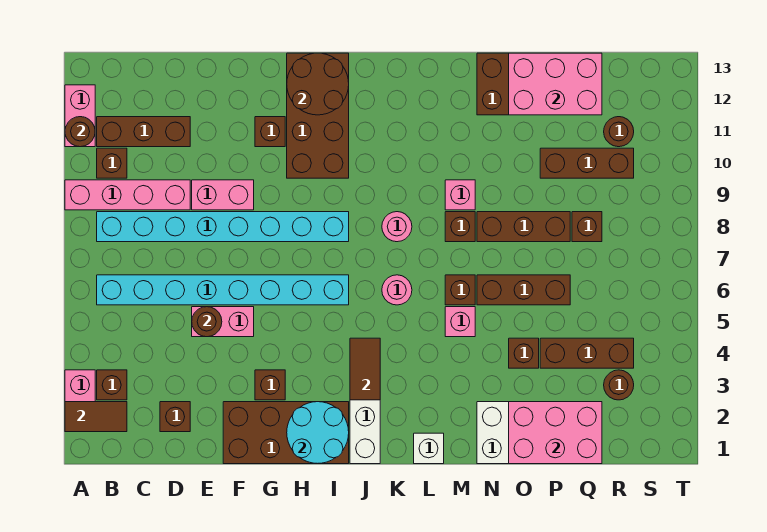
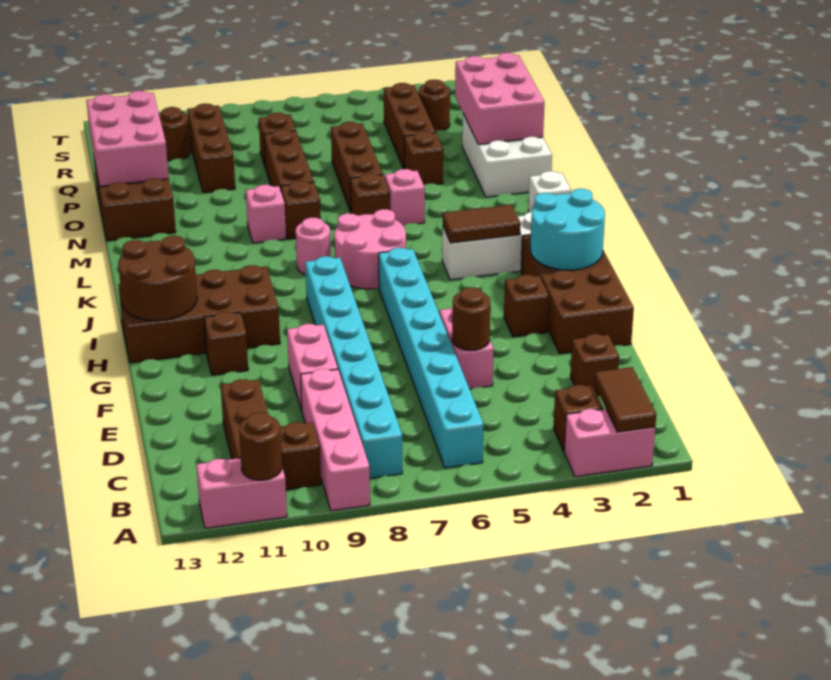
pink round brick K6 level 1 -> pink round brick J6:K7 level 1

